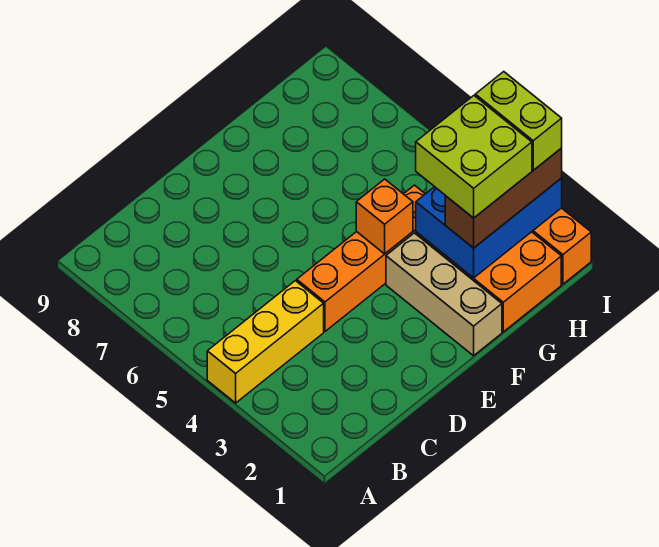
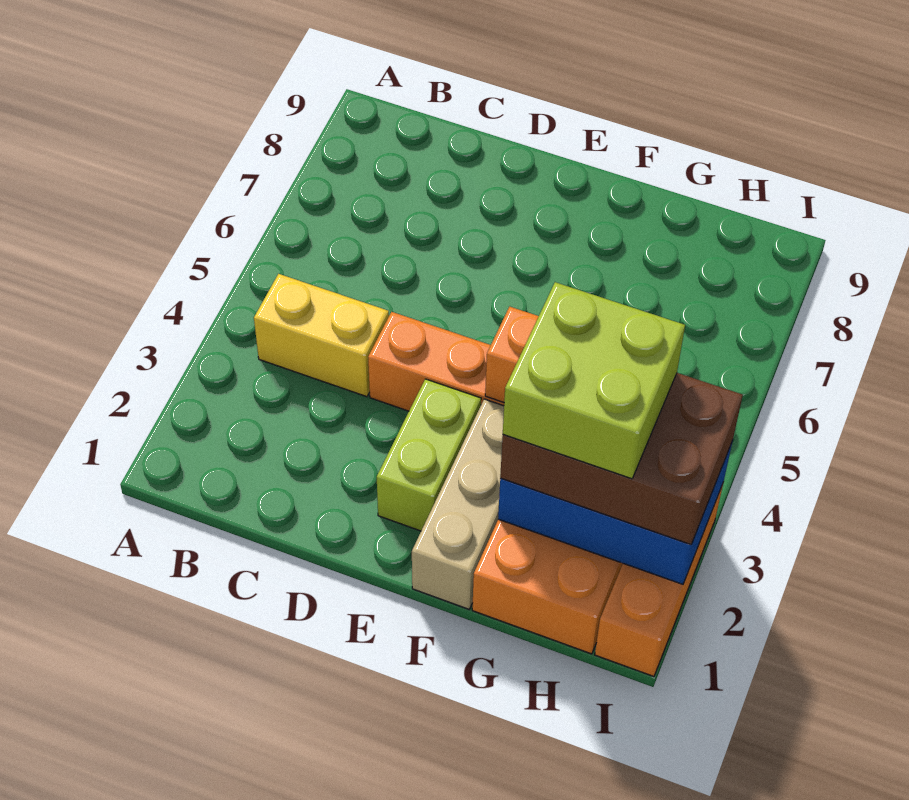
yellow brick A4:C4 level 1 -> yellow brick B4:C4 level 1
brown brick G2:I2 level 3 -> brown brick G2:I3 level 3
lime brick I2:I3 level 4 -> lime brick E2:E3 level 1

